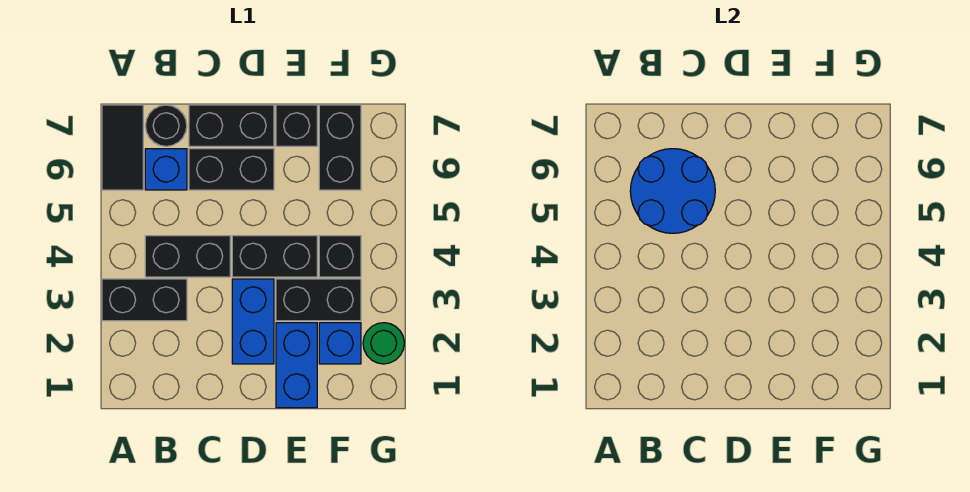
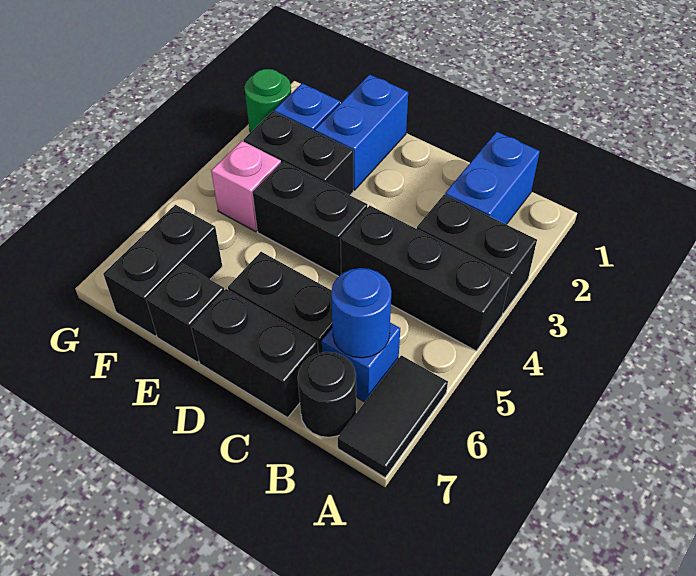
black brick B4:C4 level 1 -> black brick A4:C4 level 1
blue round brick B5:C6 level 2 -> blue round brick B6 level 2
blue brick D2:D3 level 1 -> blue brick B1:B2 level 1
black brick F4 level 1 -> pink brick F4 level 1

